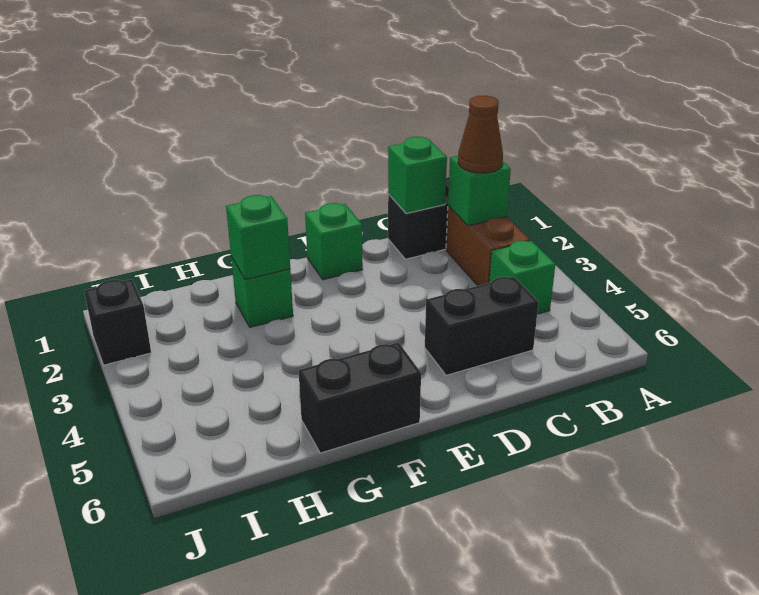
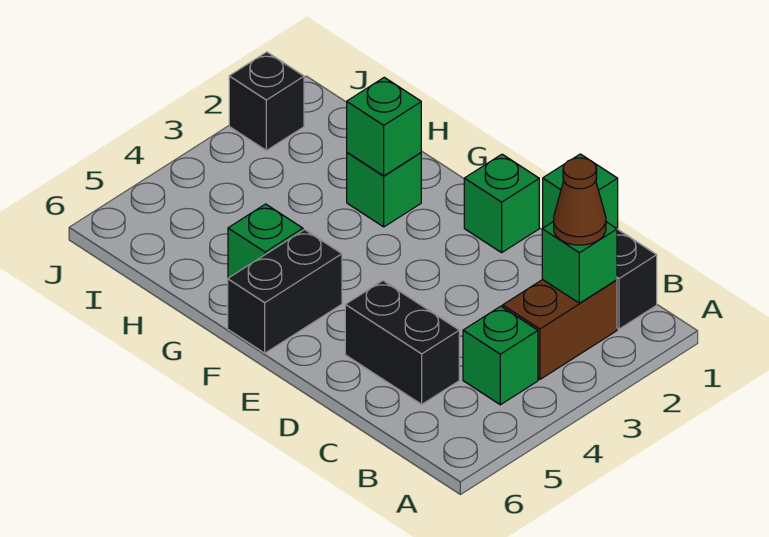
black brick F6:G6 level 1 -> black brick F5:F6 level 1
none -> green brick G5 level 1

